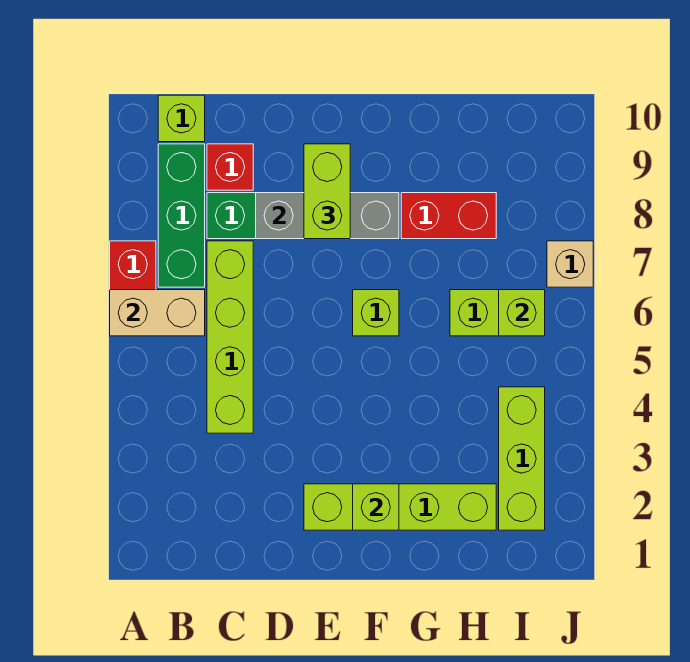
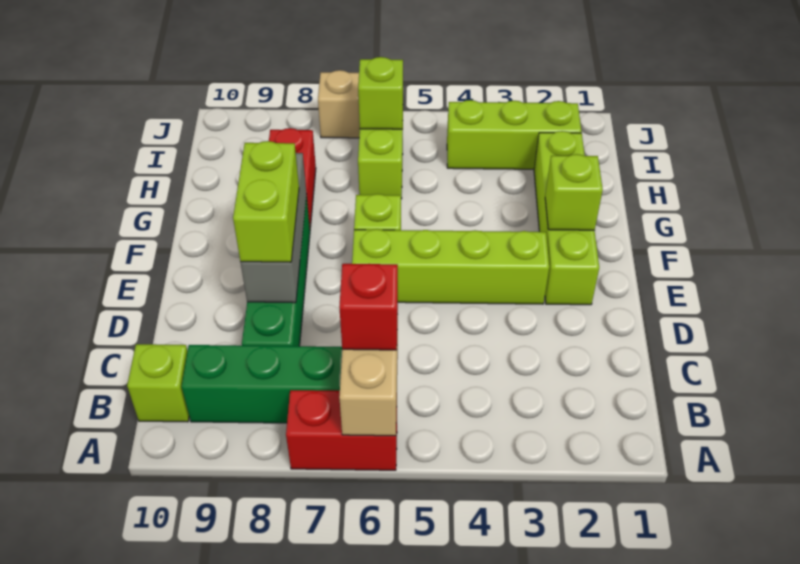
lime brick C4:C7 level 1 -> lime brick E3:E6 level 1
red brick C9 level 1 -> red brick B6 level 3
lime brick E8:E9 level 3 -> lime brick D8:E8 level 3

